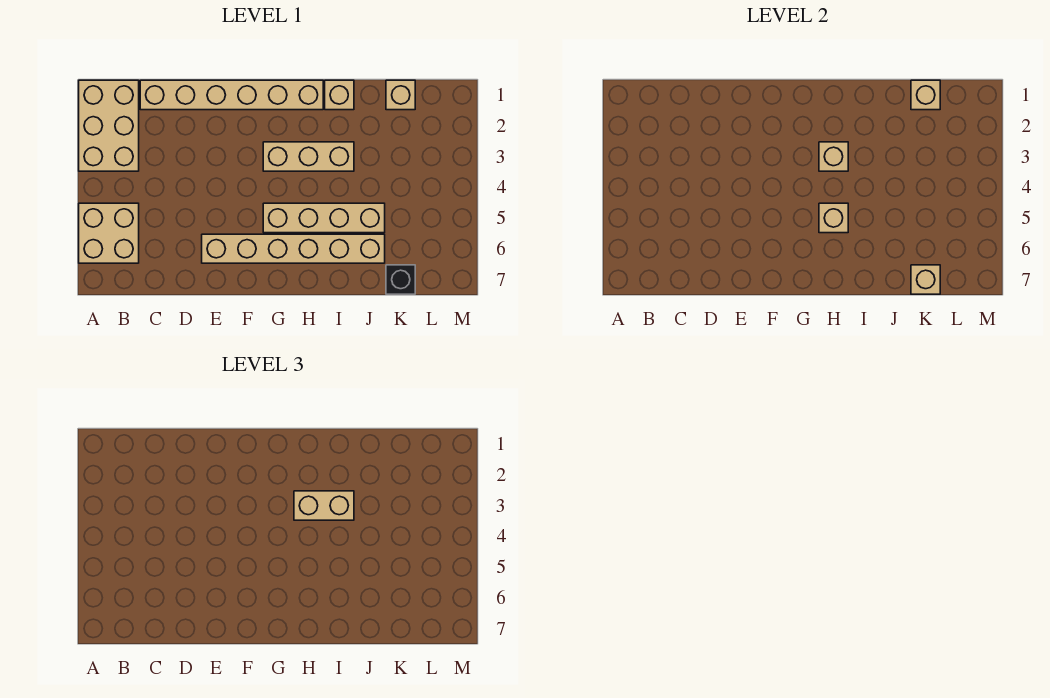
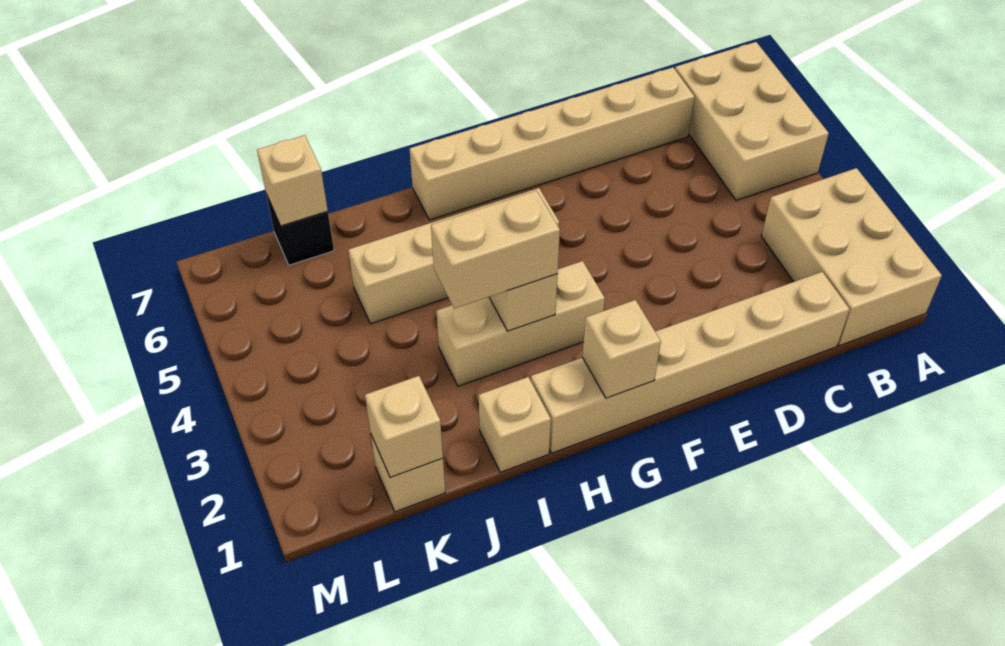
tan brick A5:B6 level 1 -> tan brick A5:B7 level 1
tan brick E6:J6 level 1 -> tan brick C7:H7 level 1
tan brick H5 level 2 -> tan brick G1 level 2

